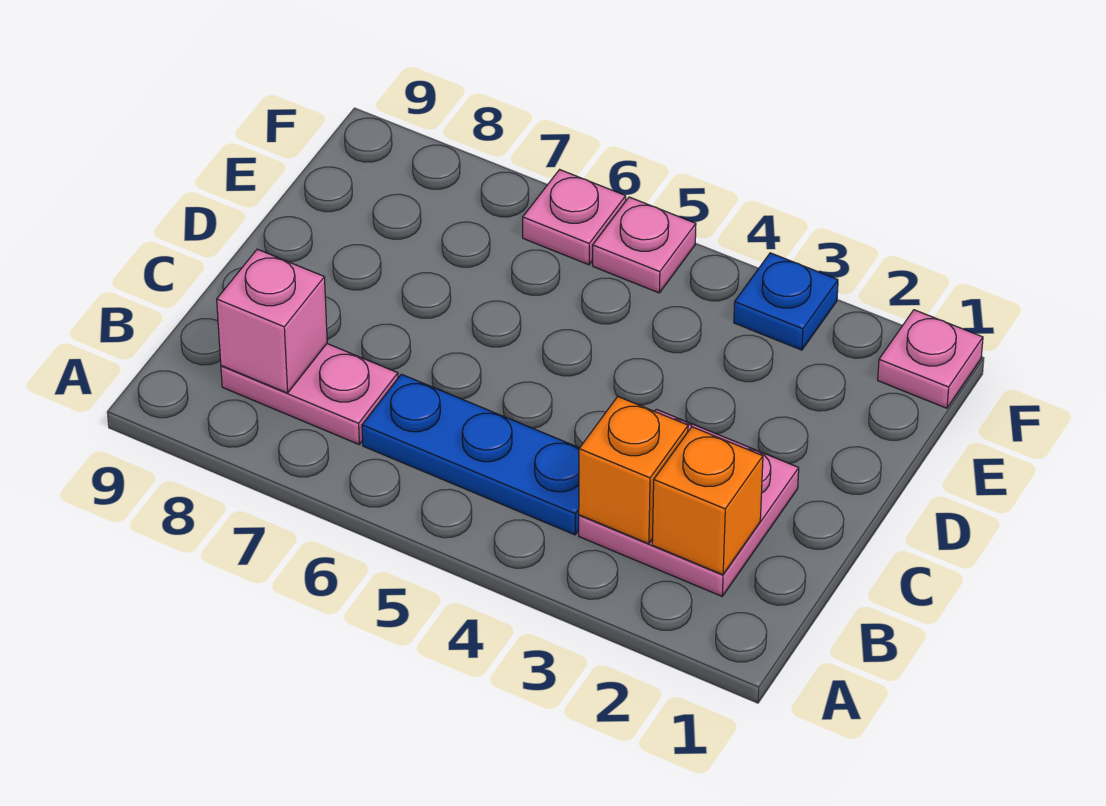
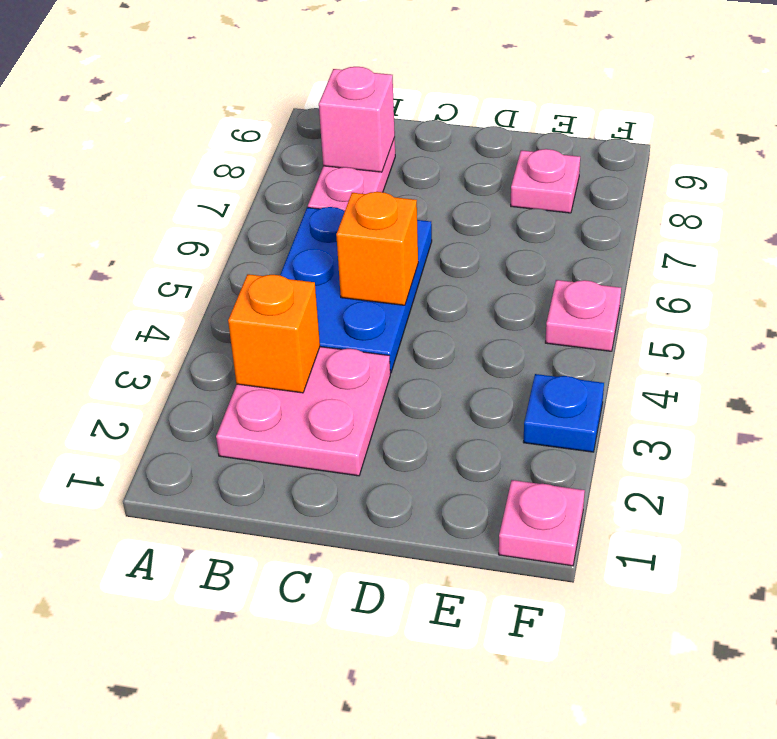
orange brick B2 level 2 -> orange brick C5 level 2
blue plate B4:B6 level 1 -> blue plate B4:C6 level 1
pink plate F6 level 1 -> pink plate E8 level 1

